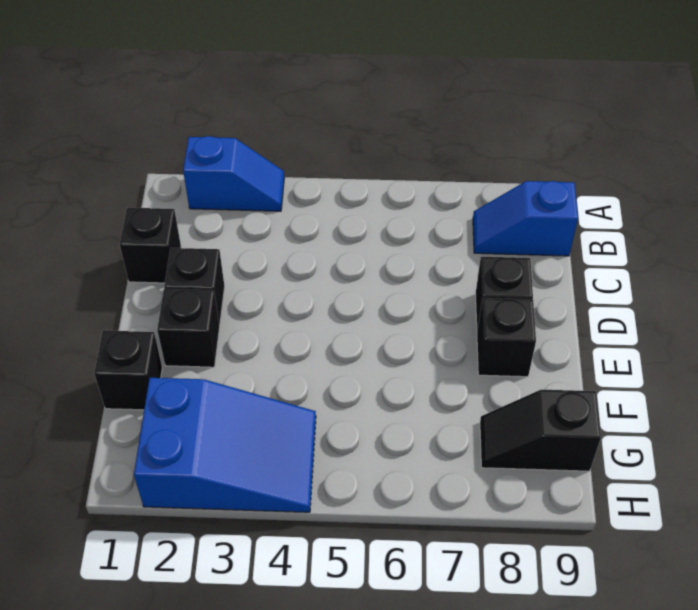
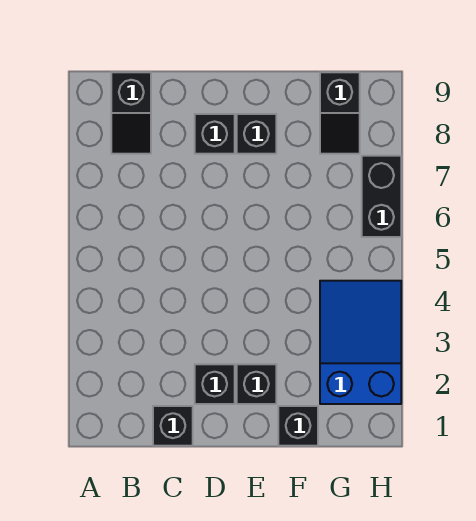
blue slope A2:A3 level 1 top 2 -> none
blue slope B8:B9 level 1 top 9 -> black slope B8:B9 level 1 top 9
none -> black brick H6:H7 level 1

